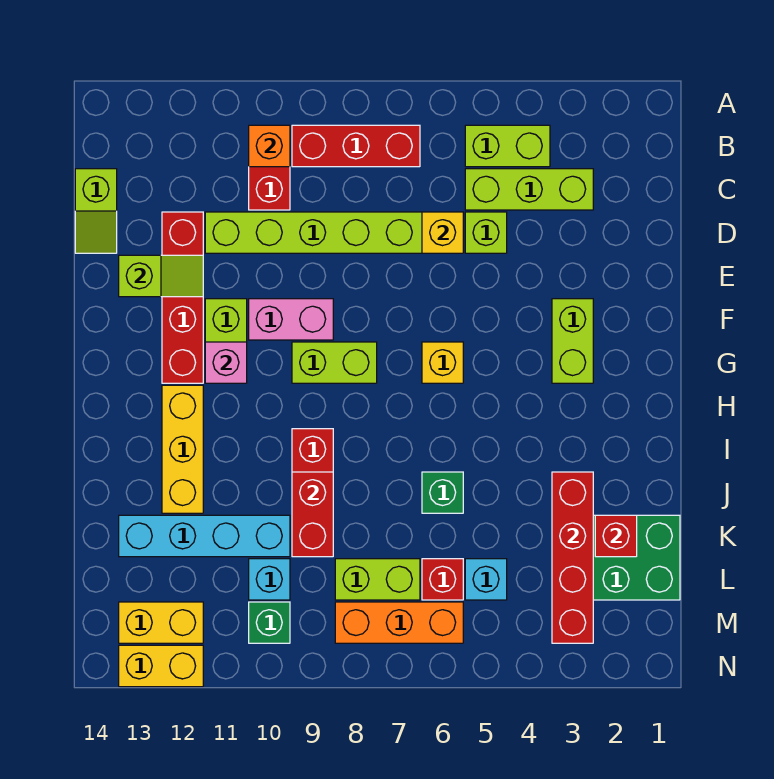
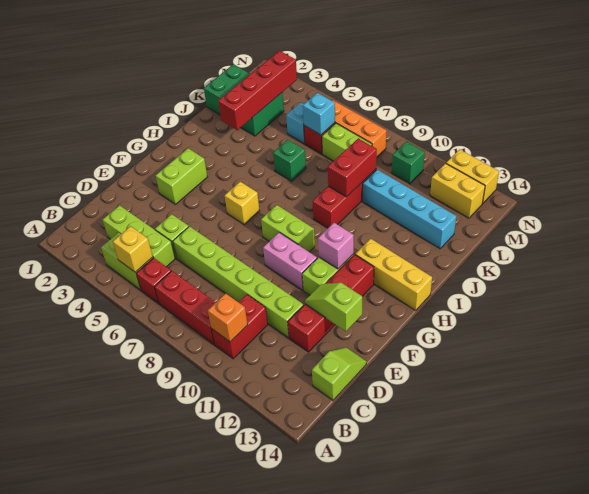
yellow brick D6 level 2 -> yellow brick B5 level 2
yellow brick H12:J12 level 1 -> yellow brick H12:H14 level 1
red brick K2 level 2 -> red brick B6 level 1
cyan brick L10 level 1 -> cyan brick L6 level 2

